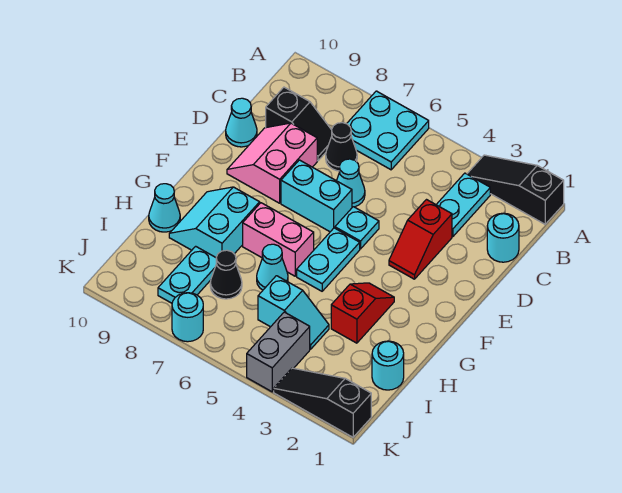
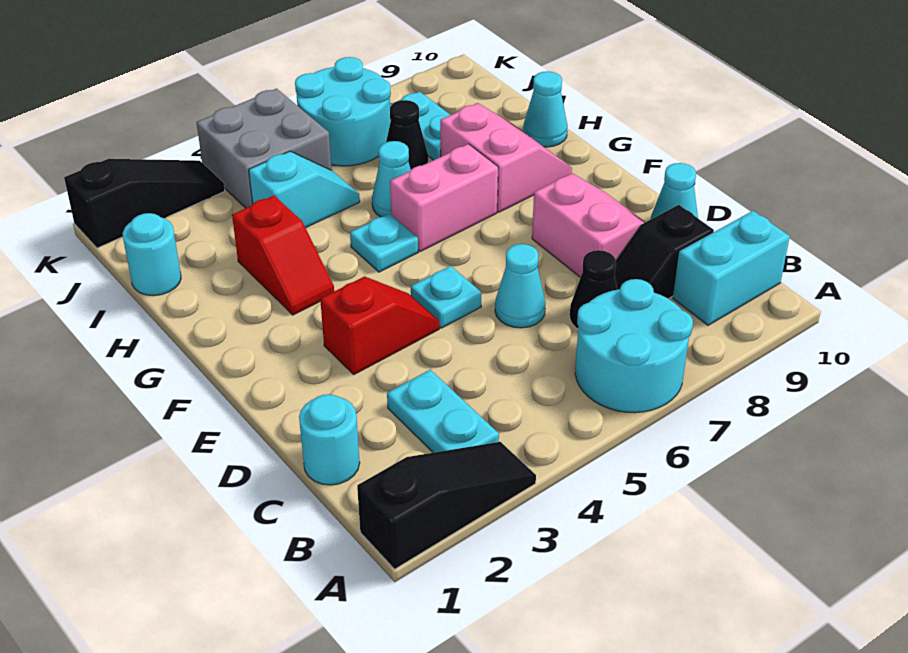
cyan plate A6:B7 level 1 -> cyan round brick A6:B7 level 1
red slope D3:E3 level 1 top D -> red slope E3:E4 level 1 top 3
cyan brick E6:E7 level 1 -> cyan brick B9:B10 level 1
cyan plate F5:G5 level 1 -> cyan plate G5 level 1
cyan slope G8:H9 level 1 top 8 -> pink slope G8:H9 level 1 top 8
cyan slope I4:I5 level 1 top 5 -> cyan slope I4:I5 level 1 top 4
grey brick J4:K4 level 1 -> grey brick J4:K5 level 1
cyan round brick K7 level 1 -> cyan round brick J6:K7 level 1

